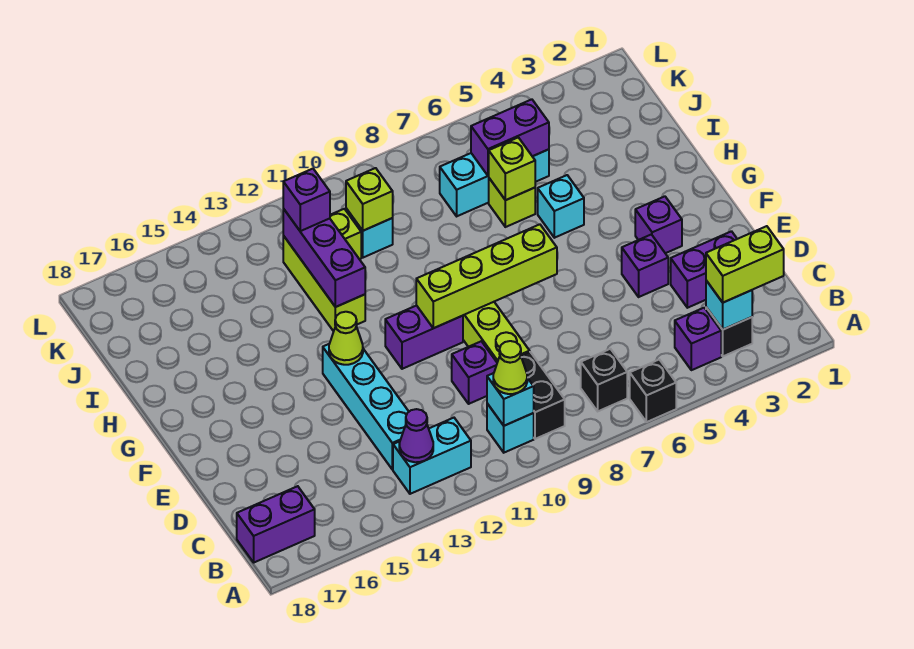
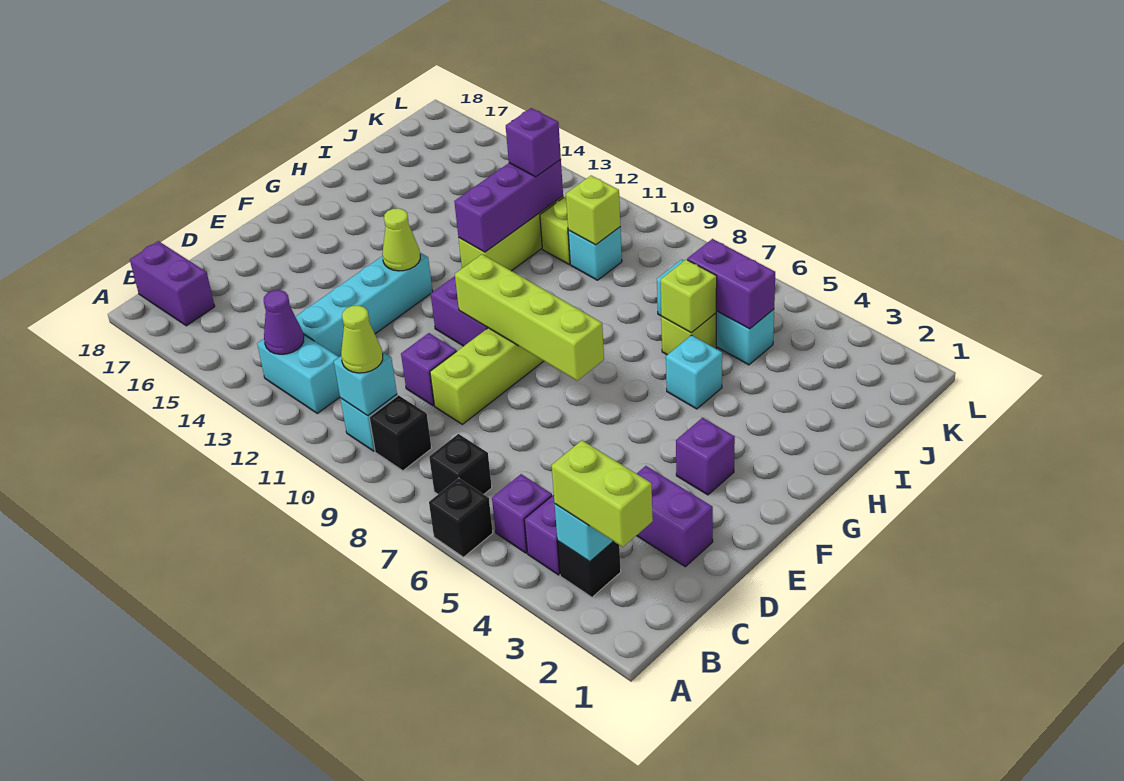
black brick B9:C9 level 1 -> black brick B9 level 1
purple brick E4 level 1 -> purple brick B5 level 1

